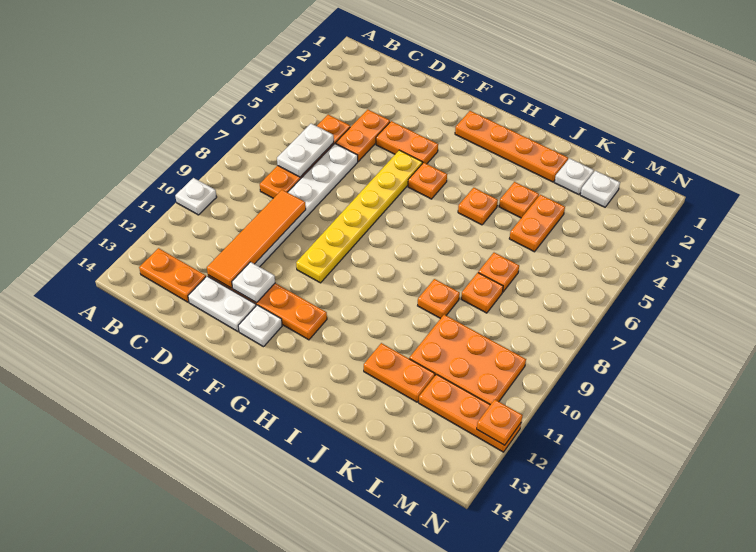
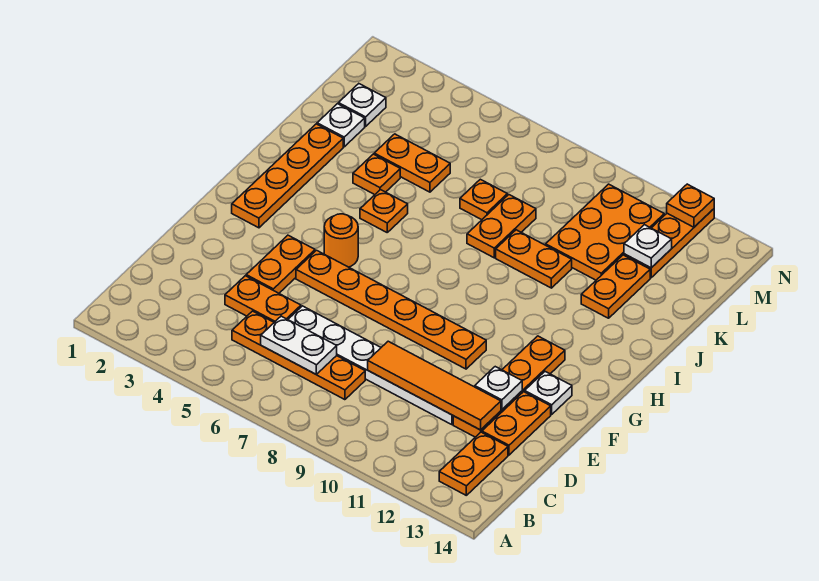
white plate A10 level 1 -> white plate L12 level 2
white plate D13:E13 level 1 -> orange plate D13:E13 level 1
yellow plate F5:F10 level 1 -> orange plate F5:F10 level 1
orange plate G5 level 1 -> orange round brick G5 level 1
orange plate J9 level 1 -> orange plate J9:J10 level 1
orange plate K8 level 1 -> orange plate J8:K8 level 1

